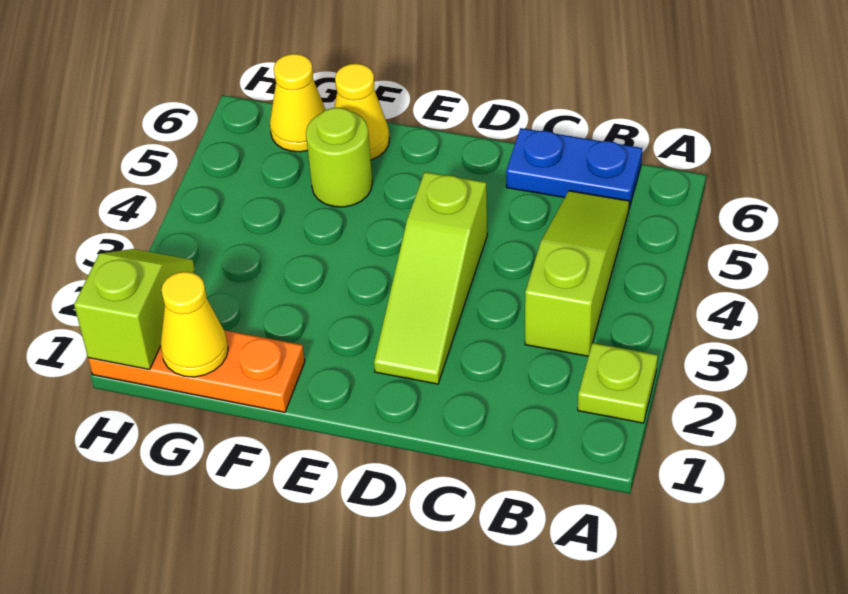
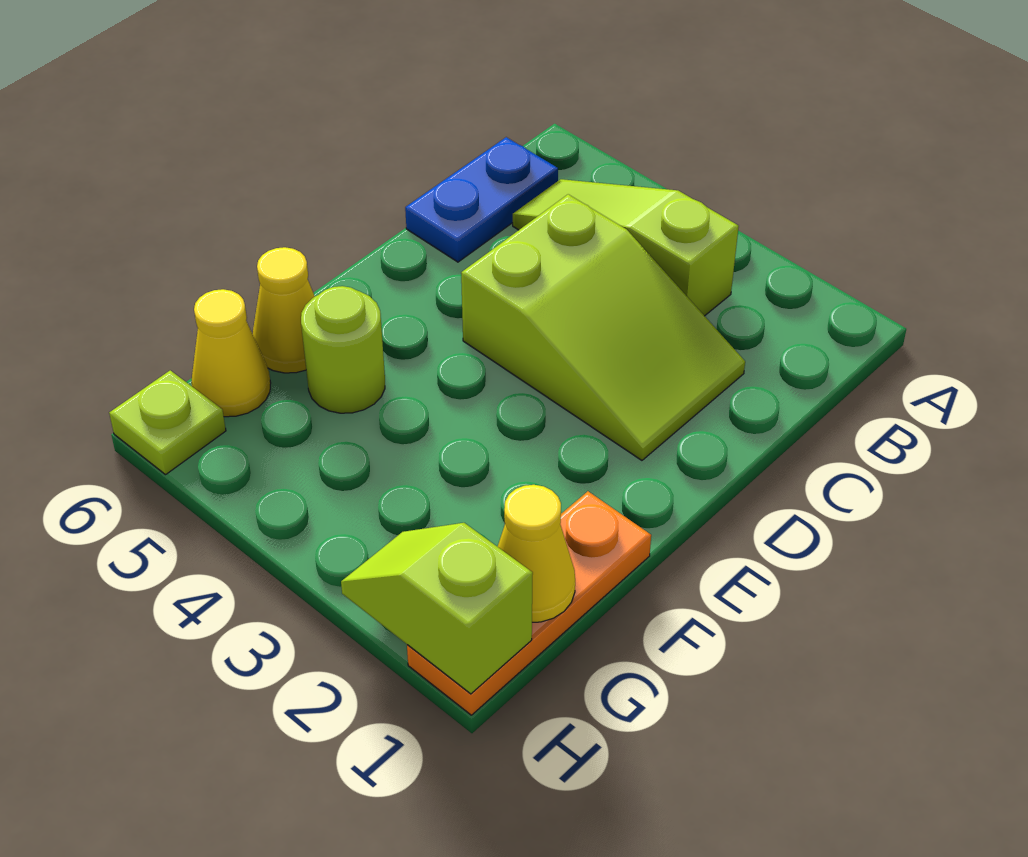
lime plate A2 level 1 -> lime plate H6 level 1
lime slope D2:D4 level 1 top 4 -> lime slope C2:D4 level 1 top 4

